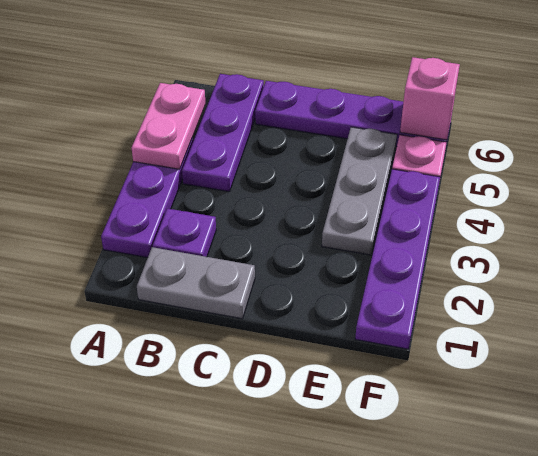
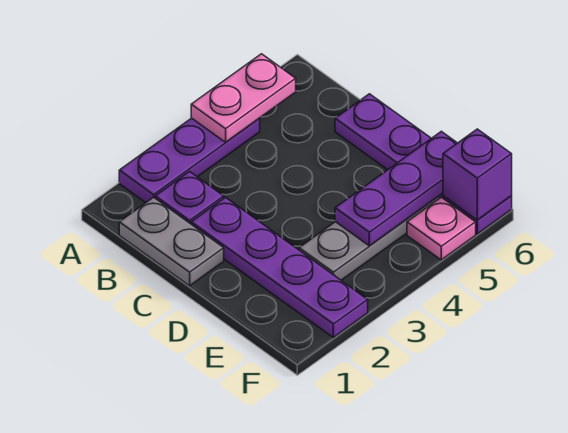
purple plate B4:B6 level 1 -> purple plate E4:E6 level 2
purple plate F1:F4 level 1 -> purple plate C2:F2 level 1
pink brick F6 level 2 -> purple brick F6 level 2

